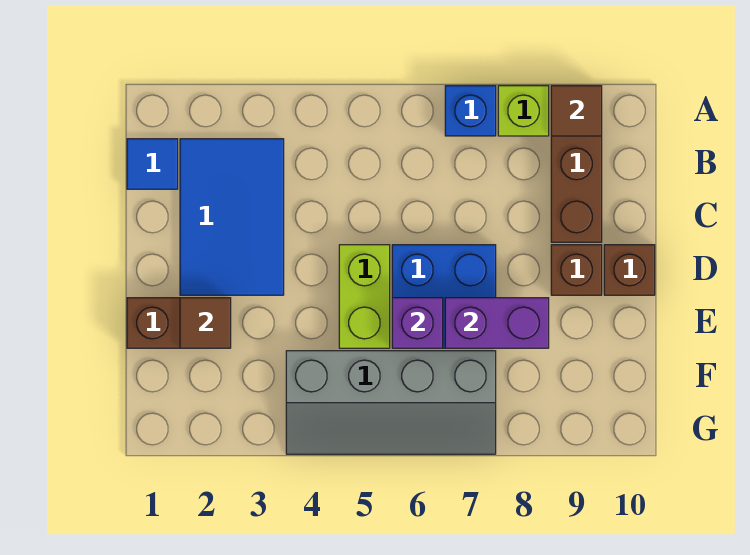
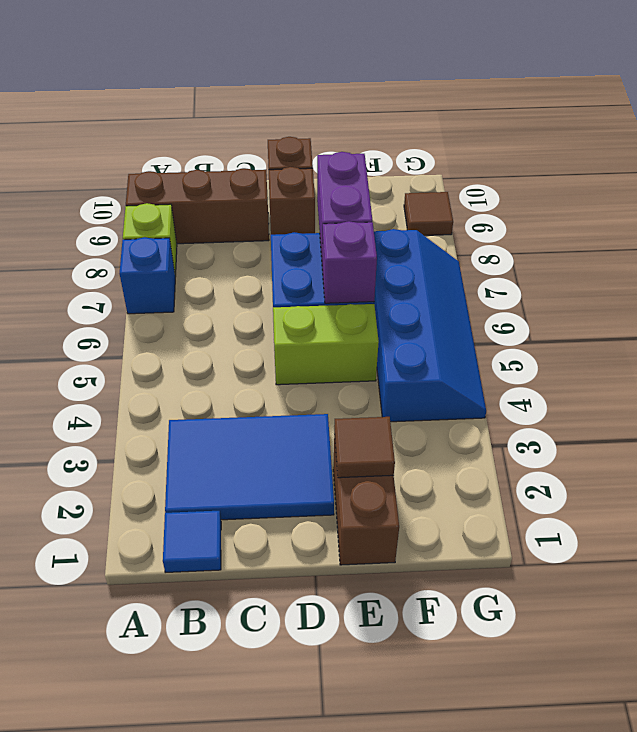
brown tile A9 level 2 -> brown tile G9 level 1
grey slope F4:G7 level 1 top F -> blue slope F4:G7 level 1 top F

